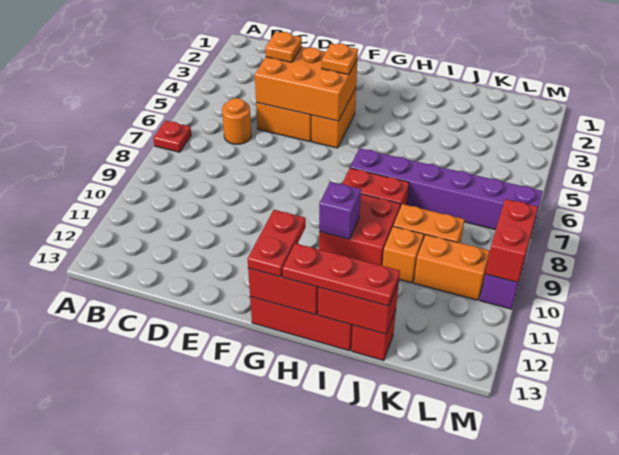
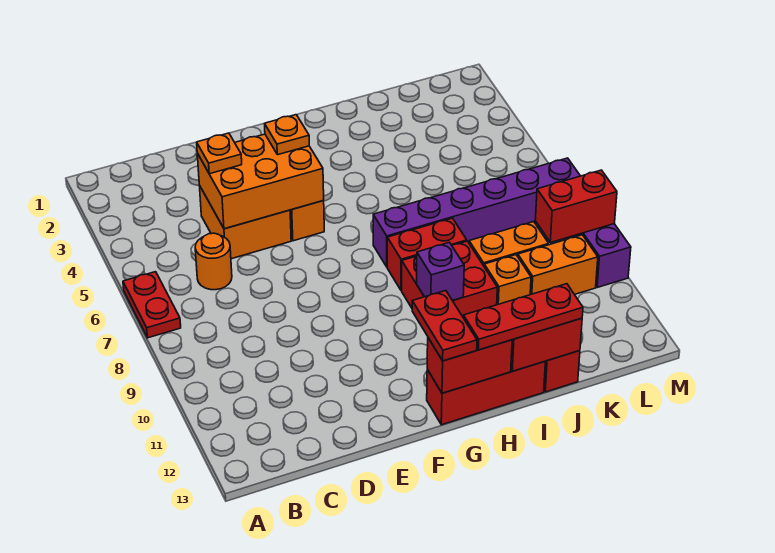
red plate A7 level 1 -> red plate A6:A7 level 1
red brick M9:M10 level 2 -> red brick L9:M9 level 2

